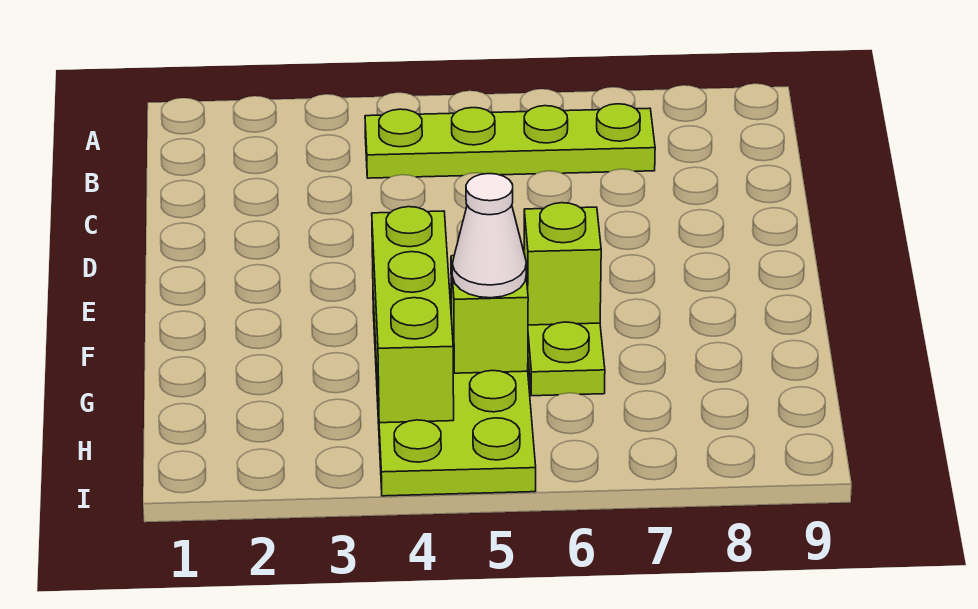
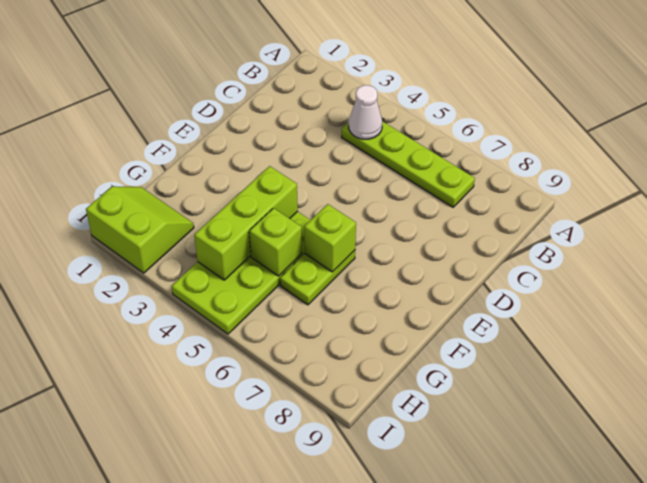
white cone G5 level 3 -> white cone B4 level 2
none -> lime slope H1:I2 level 1 top I

